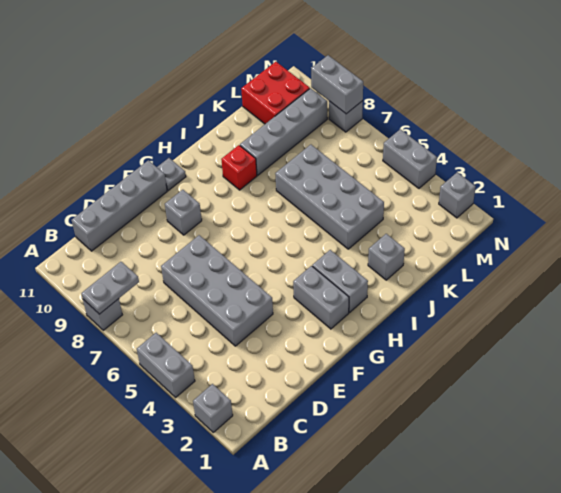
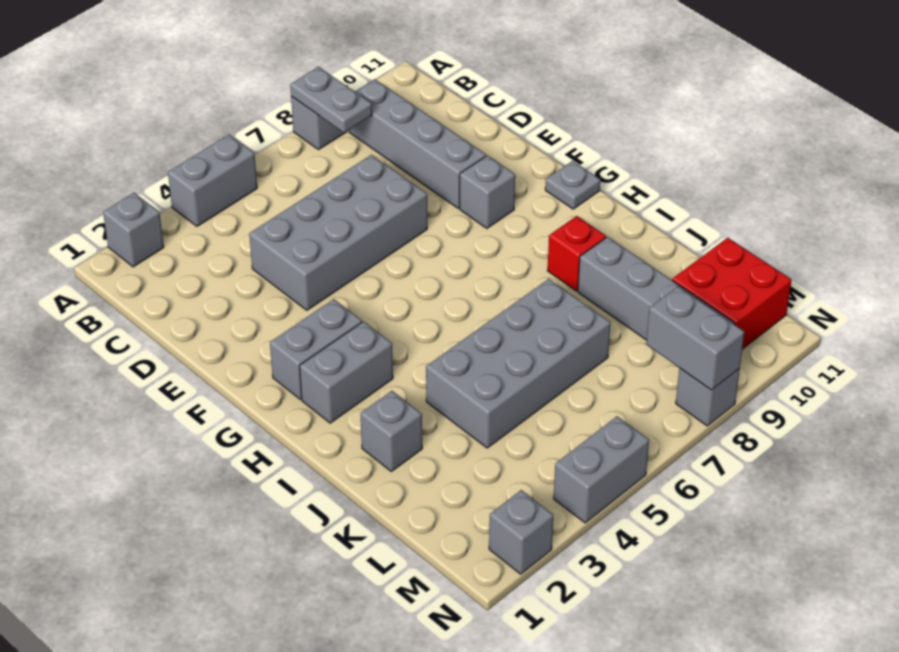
grey brick C11:F11 level 1 -> grey brick B9:E9 level 1
grey brick N8:N9 level 2 -> grey brick M8:N8 level 2

